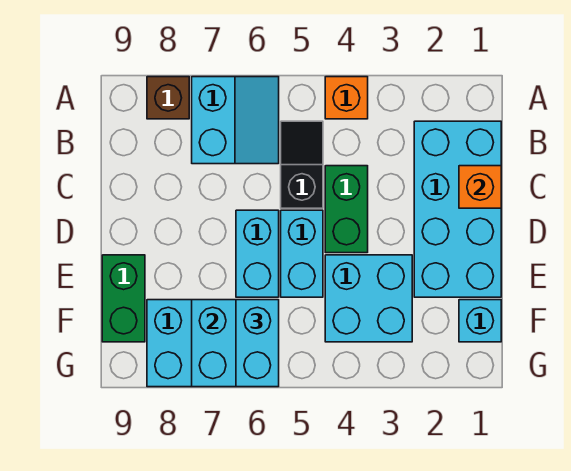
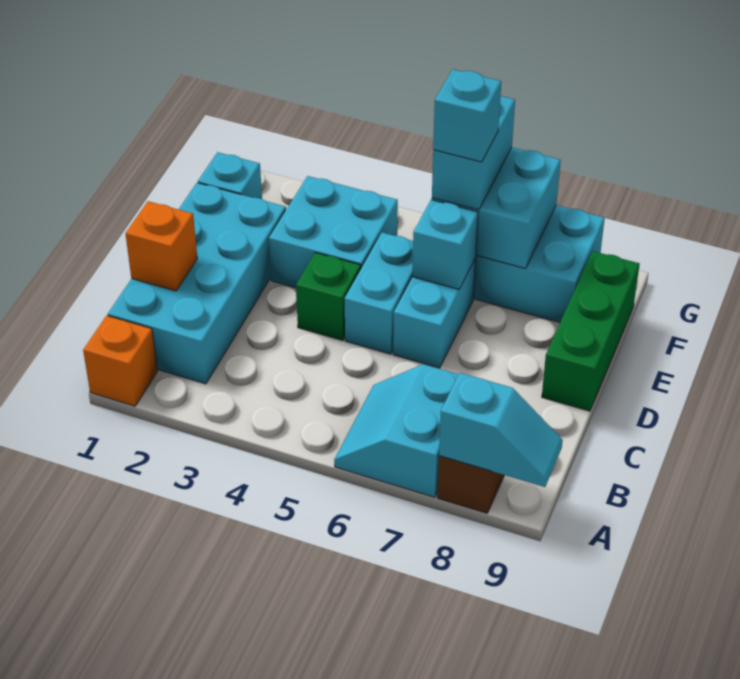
orange brick A4 level 1 -> orange brick A1 level 1
none -> cyan slope A8:A9 level 2 top 8
black slope B5:C5 level 1 top C -> none
green brick C4:D4 level 1 -> green brick D4 level 1
none -> cyan brick E6 level 2
green brick E9:F9 level 1 -> green brick D9:F9 level 1
none -> cyan brick F6 level 4

